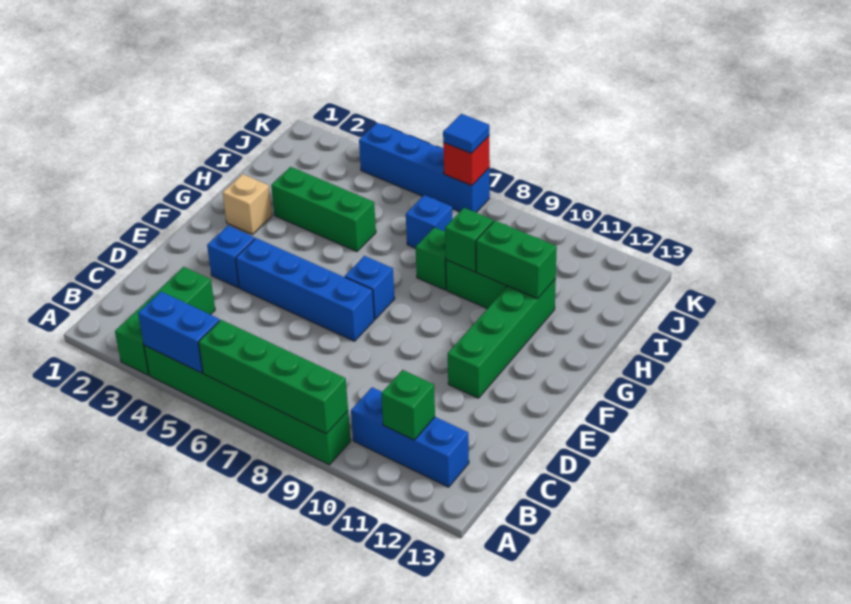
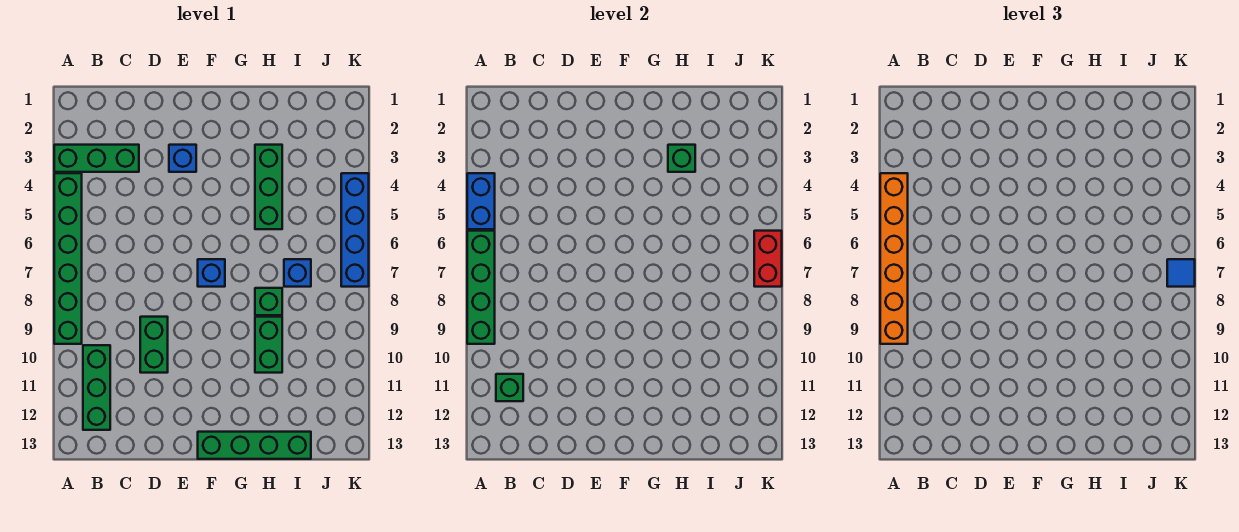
none -> orange brick A4:A9 level 3
blue brick B10:B12 level 1 -> green brick B10:B12 level 1
blue brick E4:E7 level 1 -> none
green brick E11:H11 level 1 -> green brick F13:I13 level 1
tan brick G2 level 1 -> none
green brick H9 level 2 -> green brick H3 level 2
green brick H10:H11 level 2 -> green brick D9:D10 level 1
red brick K7 level 2 -> red brick K6:K7 level 2

